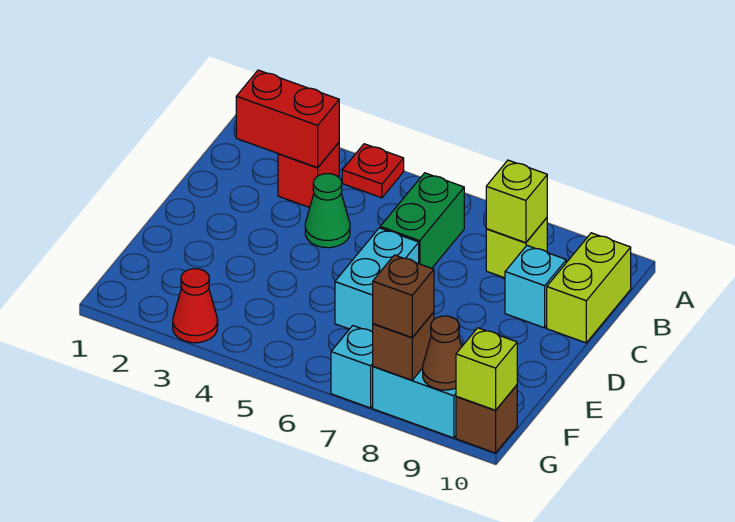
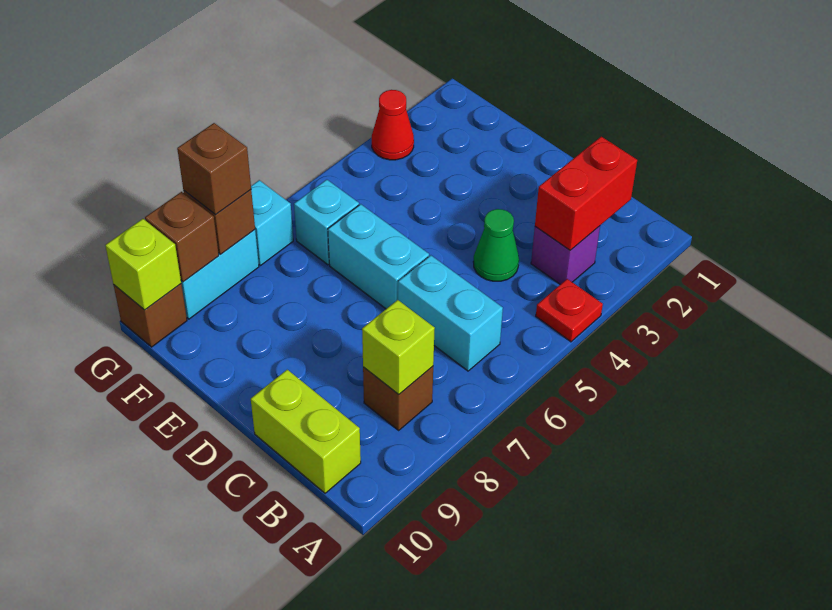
red brick B3 level 1 -> purple brick B3 level 1
green brick B6:C6 level 1 -> cyan brick B6:C6 level 1
lime brick B8 level 1 -> brown brick B8 level 1
cyan brick C9 level 1 -> cyan brick F6 level 1
brown cone G9 level 2 -> brown brick G9 level 2

